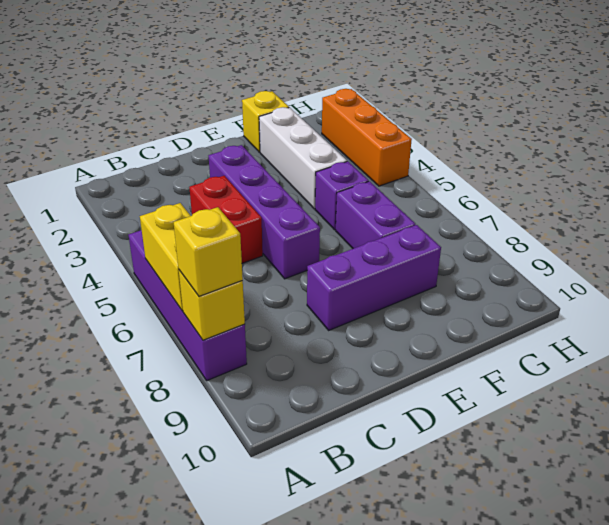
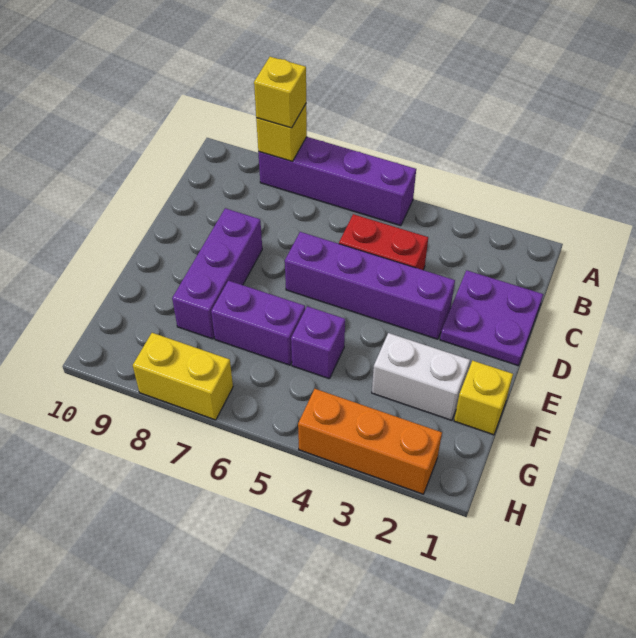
yellow brick A6:A7 level 2 -> yellow brick H7:H8 level 1
none -> purple plate C1:D2 level 1
white brick F2:F4 level 1 -> white brick F2:F3 level 1

